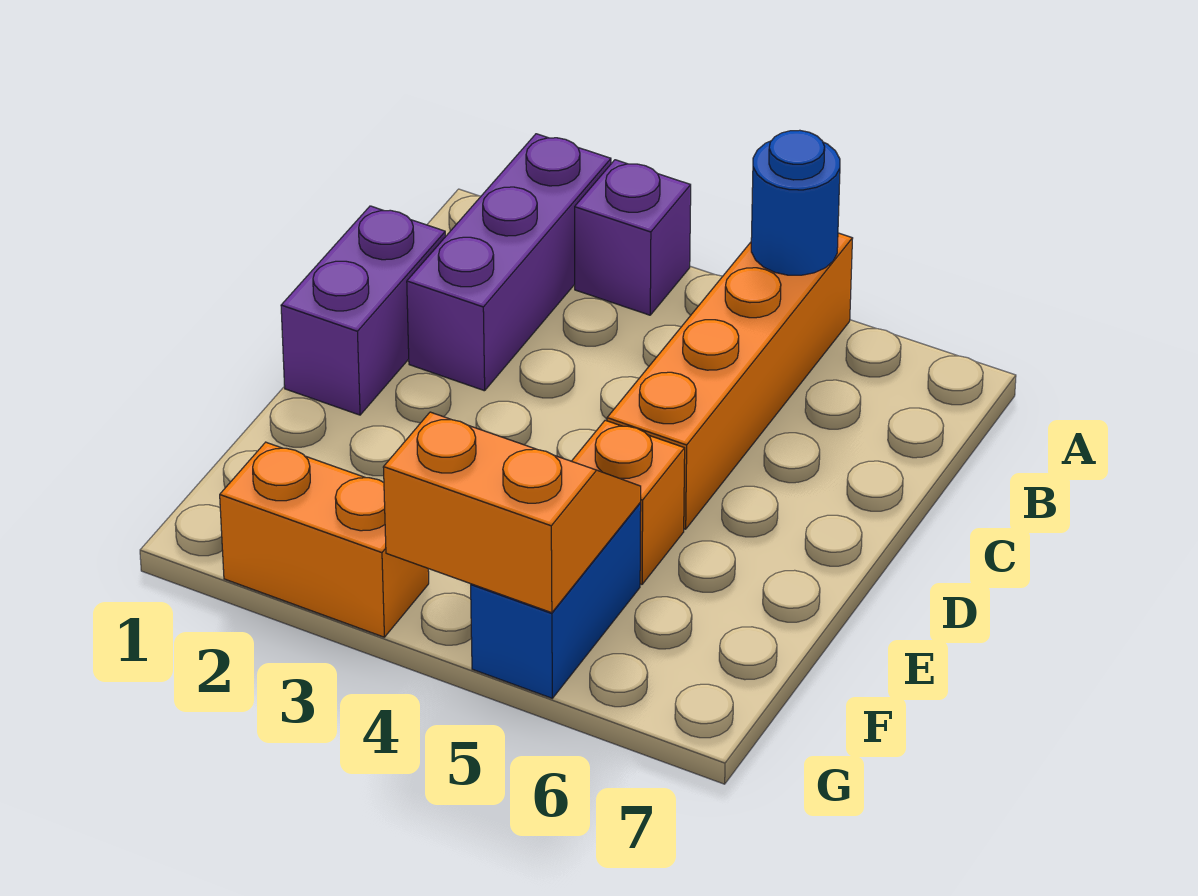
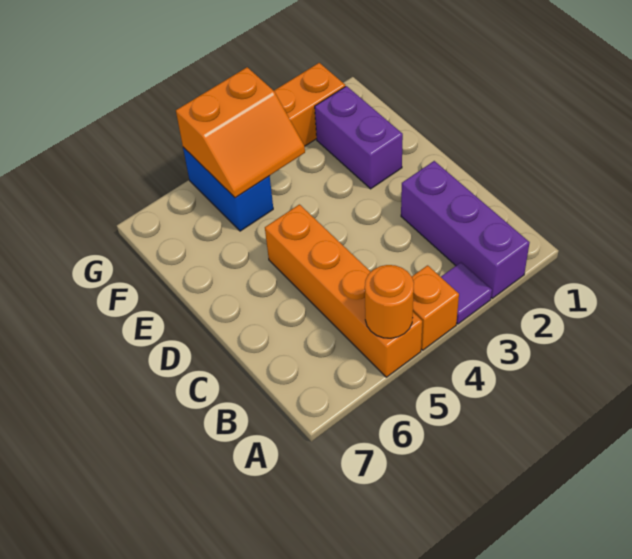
purple brick A3 level 1 -> purple tile A3 level 1
blue round brick A5 level 2 -> orange round brick A5 level 2
purple brick C1:D1 level 1 -> purple brick E2:F2 level 1
orange brick E5 level 1 -> orange brick A4 level 1

